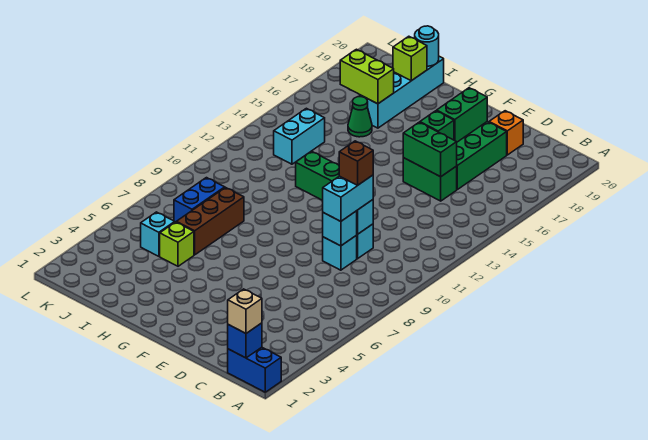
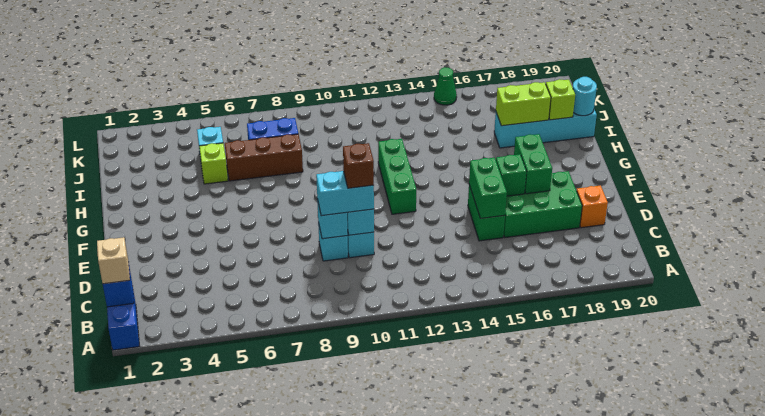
green brick E17:E18 level 2 -> green brick E17:F17 level 2
green cone I16 level 1 -> green cone L15 level 1
lime brick I17:J17 level 2 -> lime brick I17:I18 level 2
cyan brick J13:J14 level 1 -> none

